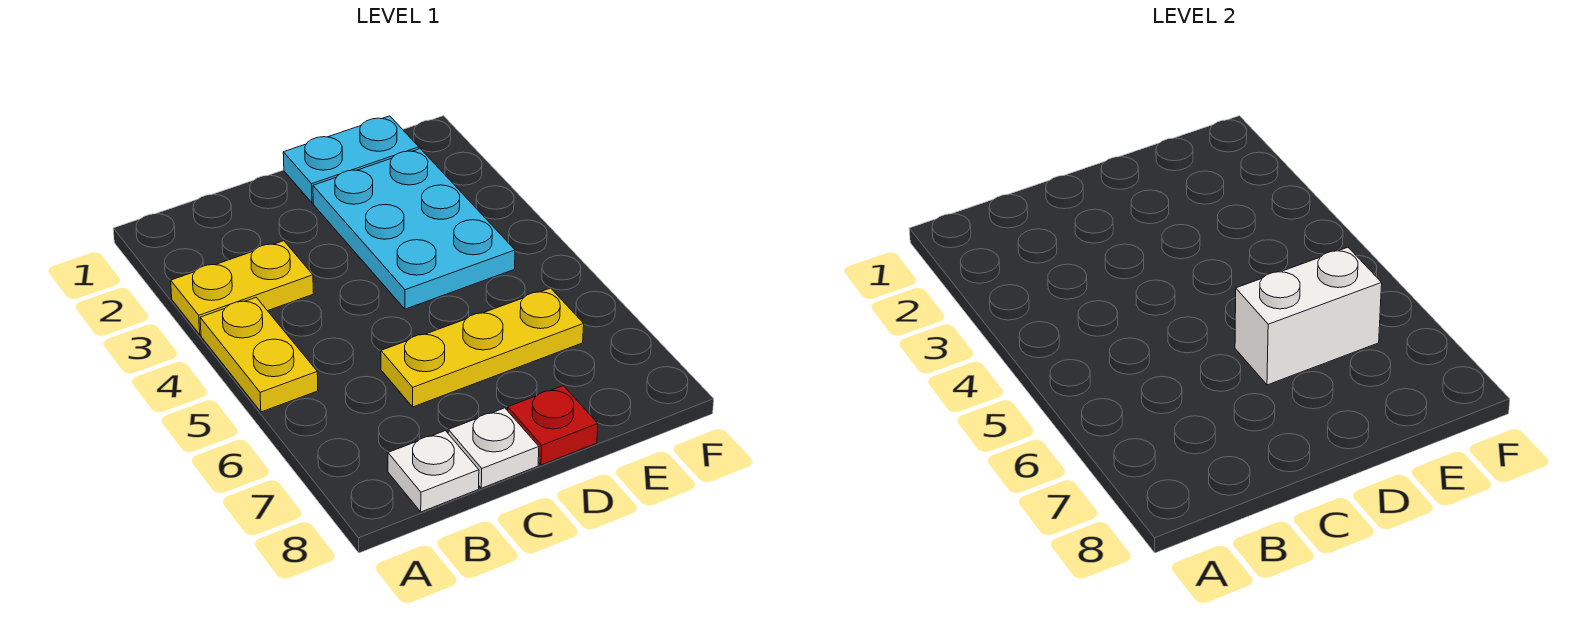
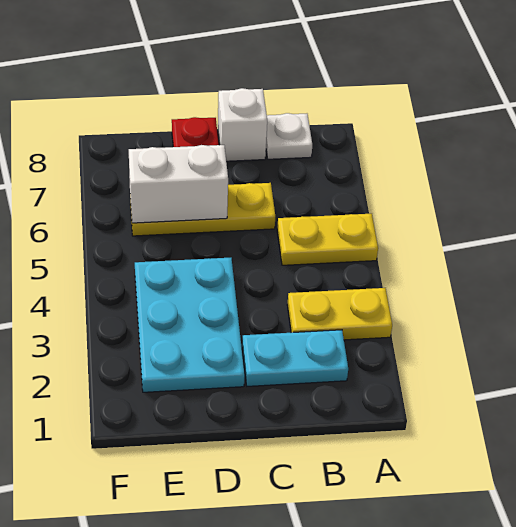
yellow plate A4:A5 level 1 -> yellow plate A5:B5 level 1
white plate C8 level 1 -> white brick C8 level 1
cyan plate D1:E1 level 1 -> cyan plate B2:C2 level 1

